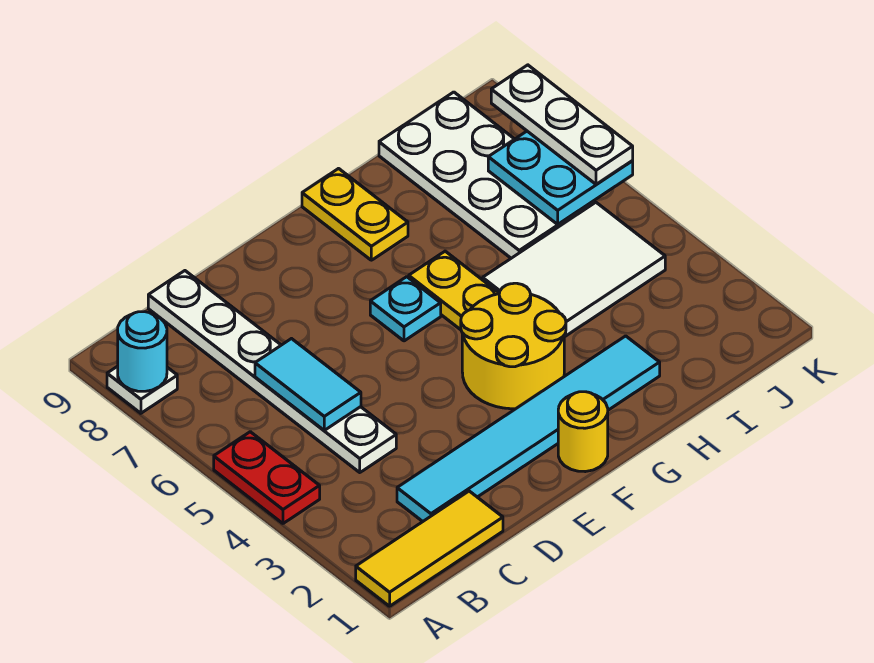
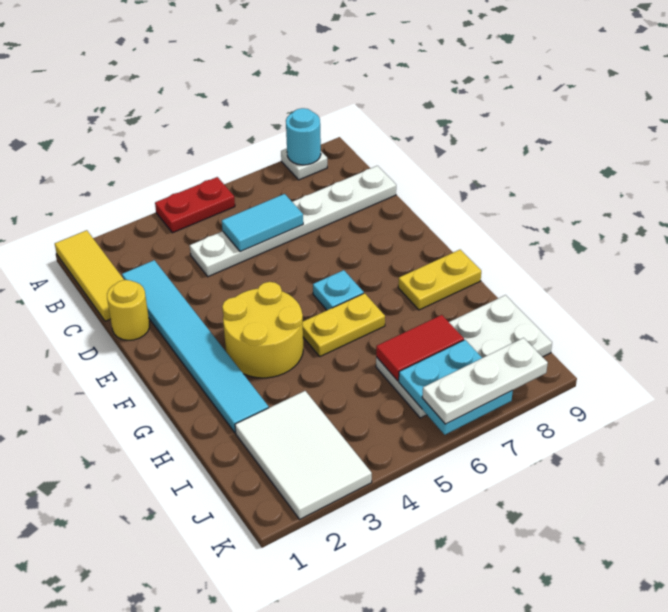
yellow round brick F1 level 1 -> yellow round brick D1 level 1
white tile H4:J5 level 1 -> white tile I2:K3 level 1
none -> red tile I6:I7 level 2

